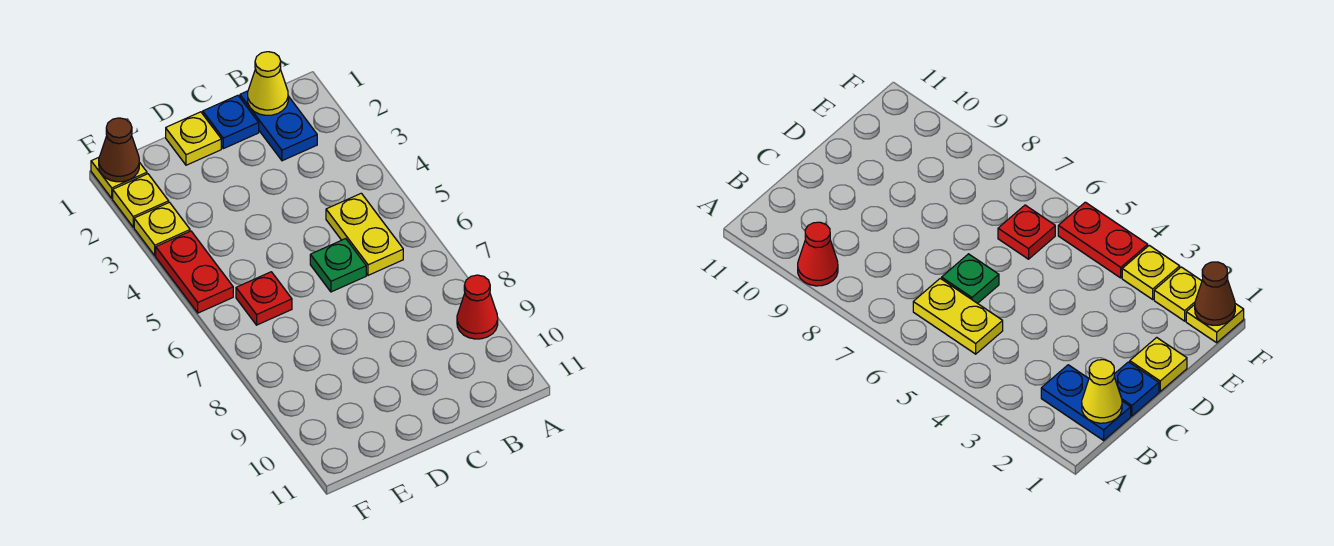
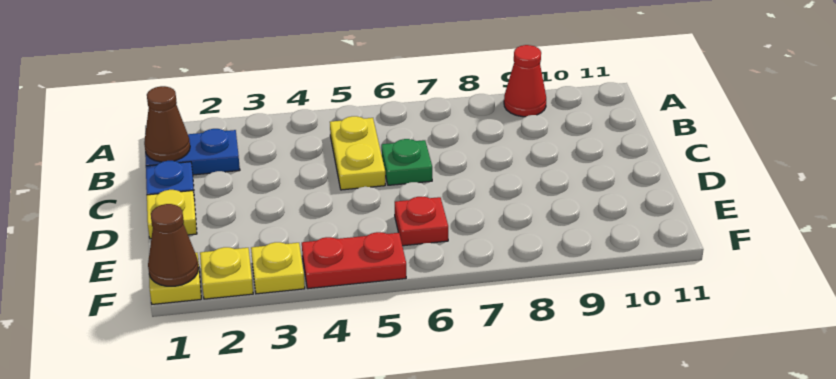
yellow cone B1 level 2 -> brown cone B1 level 2
yellow plate B5:B6 level 1 -> yellow plate B5:C5 level 1

